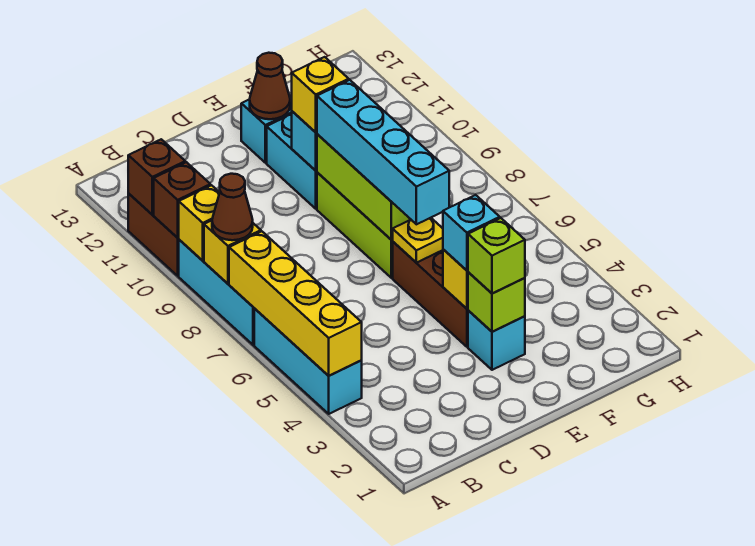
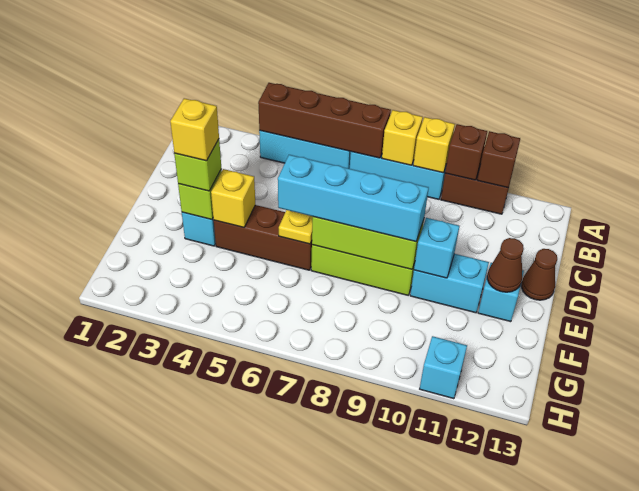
yellow brick A4:A7 level 2 -> brown brick A4:A7 level 2
brown cone A8 level 3 -> brown cone D13 level 1
cyan brick E4 level 3 -> cyan brick H11 level 1
yellow brick E10 level 3 -> yellow brick E3 level 4

